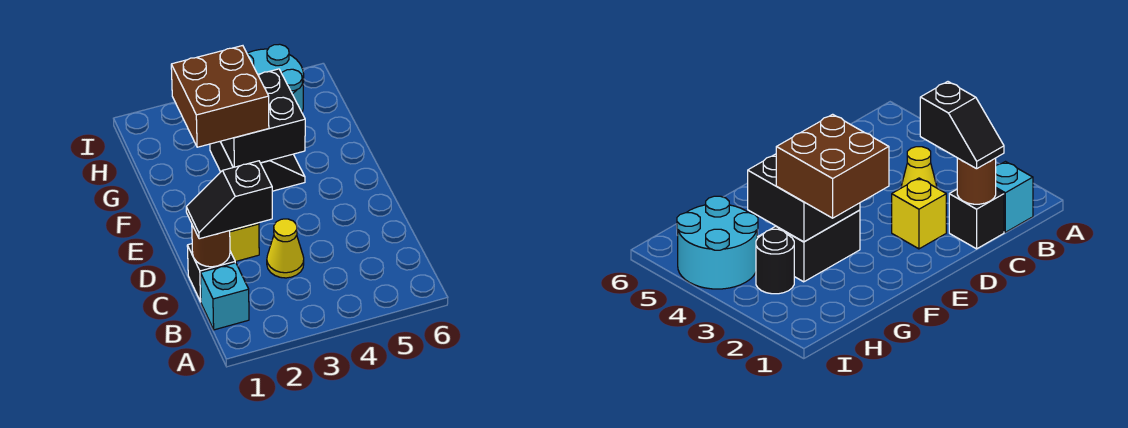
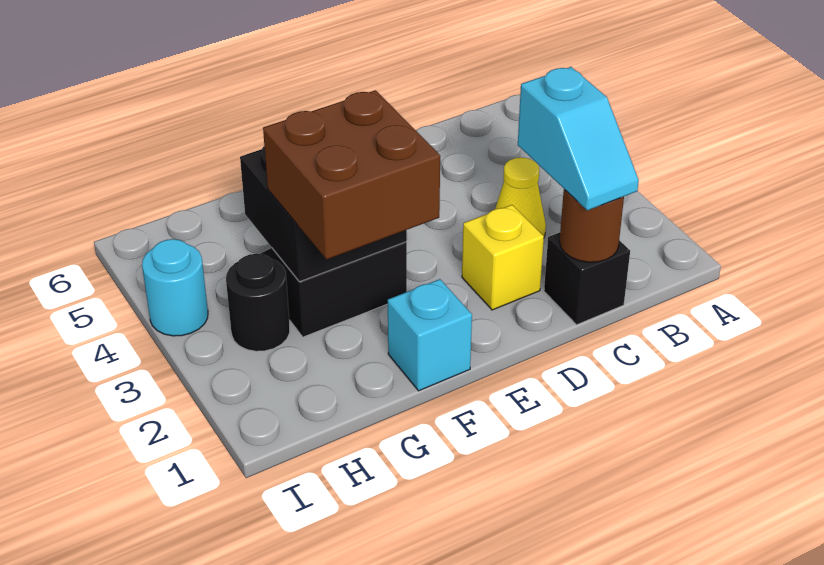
cyan brick B1 level 1 -> cyan brick F1 level 1
black slope C1:C2 level 3 top 2 -> cyan slope C1:C2 level 3 top 2
cyan round brick H4:I5 level 1 -> cyan round brick I4 level 1

